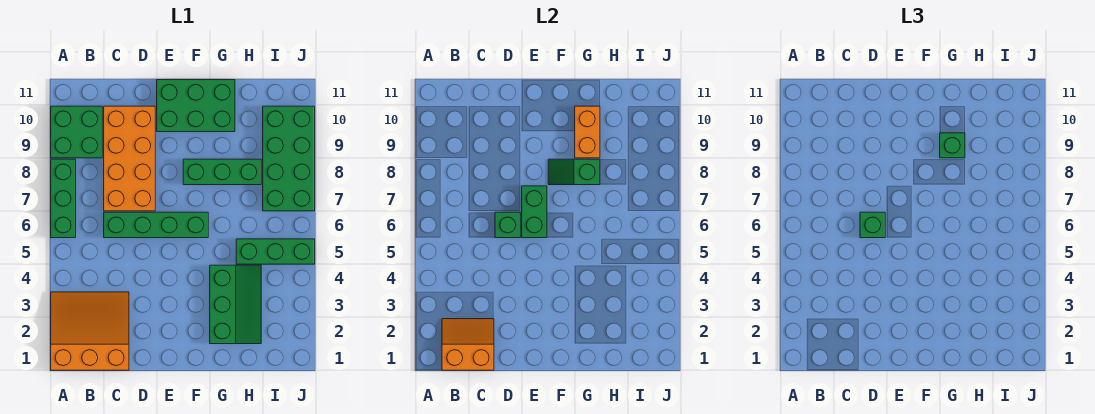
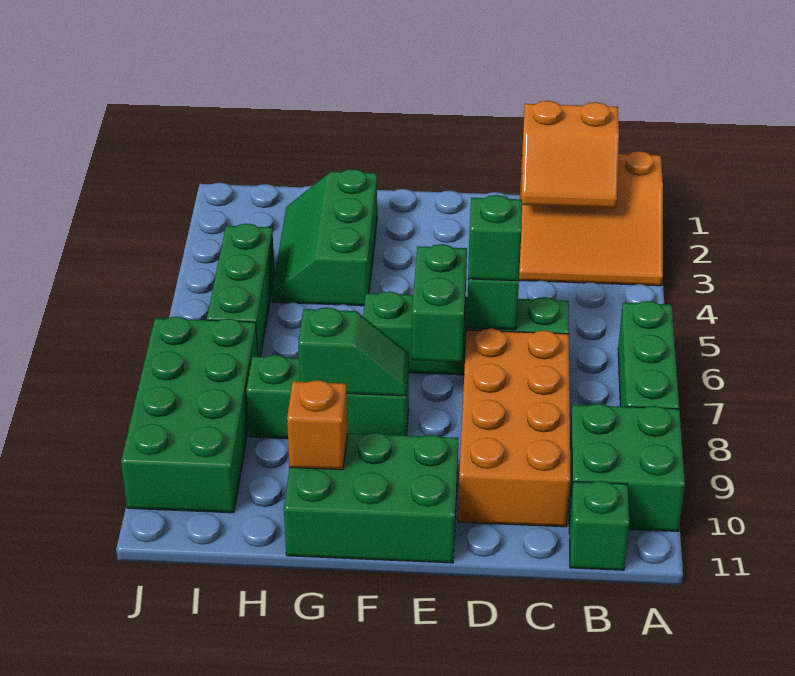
orange brick G9:G10 level 2 -> orange brick G10 level 2
green brick G9 level 3 -> green brick B11 level 1
green brick H5:J5 level 1 -> green brick I4:I6 level 1

